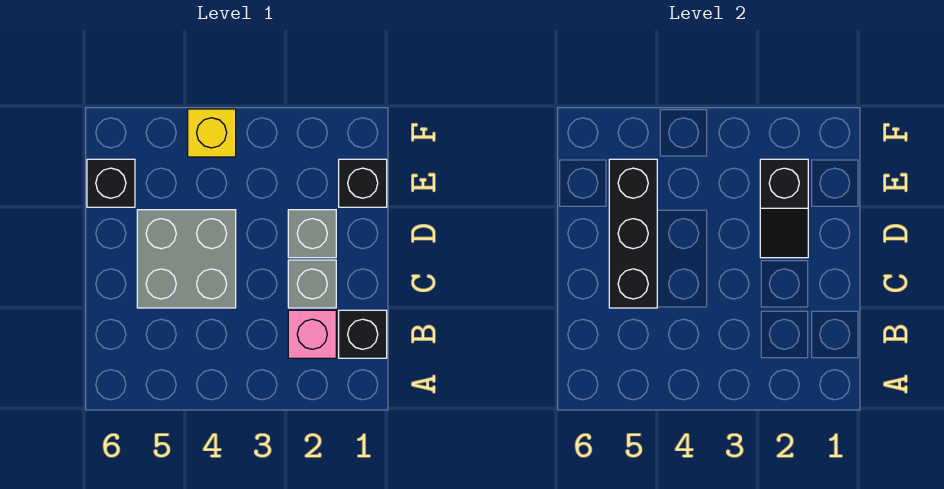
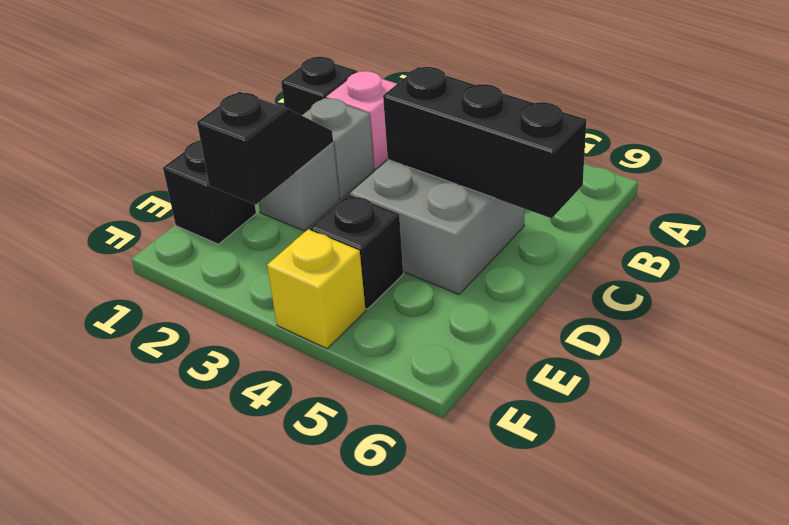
black brick C5:E5 level 2 -> black brick C4:C6 level 2
black brick E6 level 1 -> black brick E4 level 1

